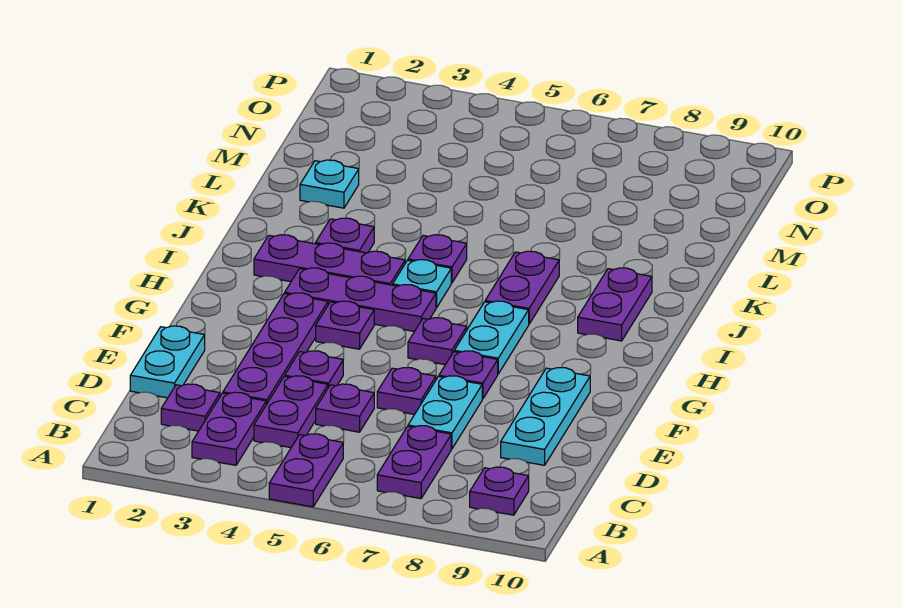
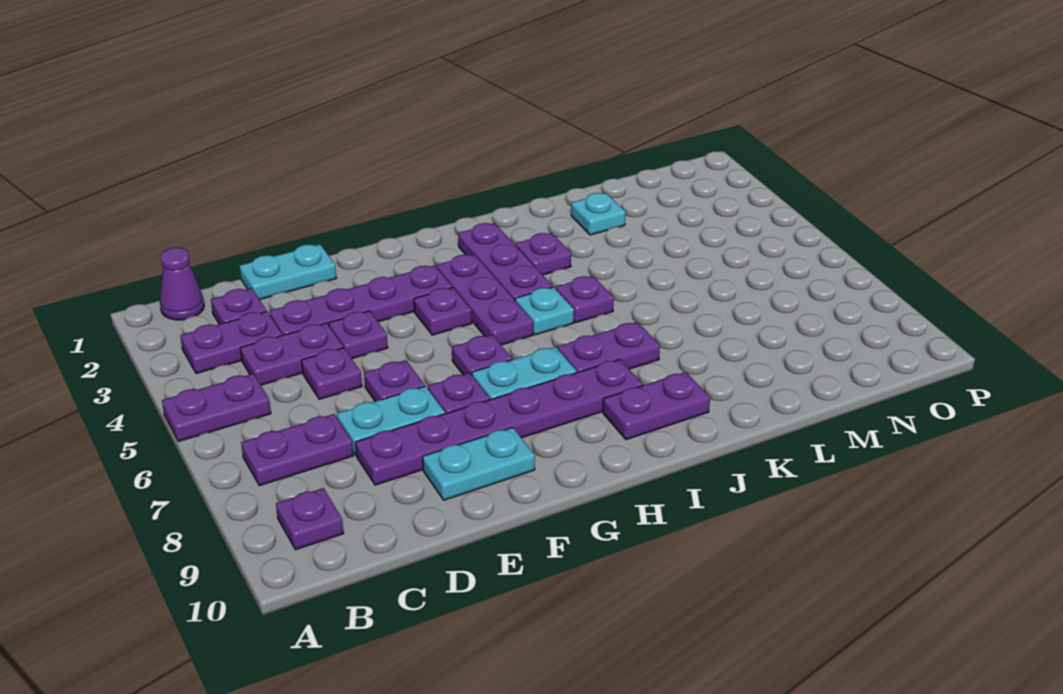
none -> purple cone B1 level 1
none -> purple plate D8:I8 level 1
cyan plate D9:F9 level 1 -> cyan plate E9:F9 level 1

